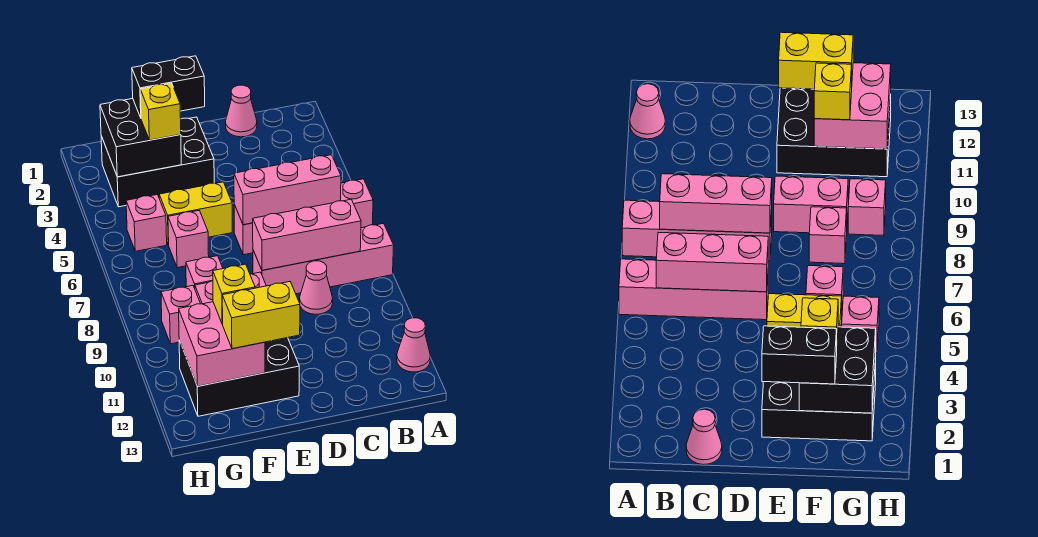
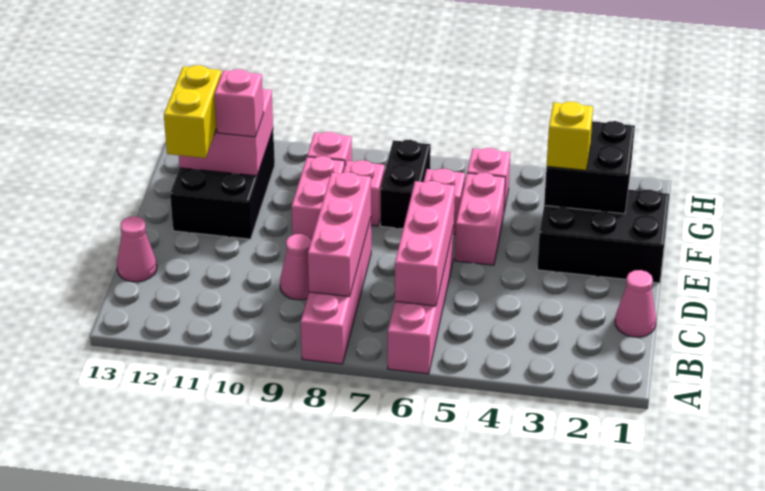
pink cone A12 level 1 -> pink cone C13 level 1
black brick E2:G3 level 1 -> black brick E1:F3 level 1
black brick E2:F2 level 3 -> black brick F7:G7 level 1
yellow brick E5:F5 level 1 -> pink brick E5:F5 level 1
yellow brick F11 level 3 -> pink brick F11 level 3

